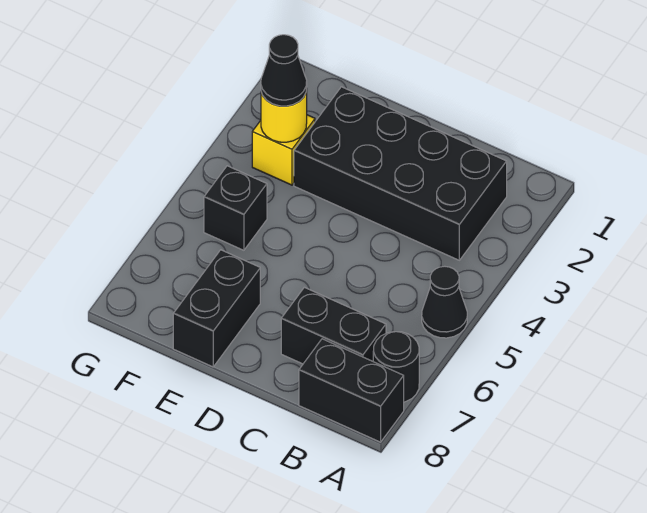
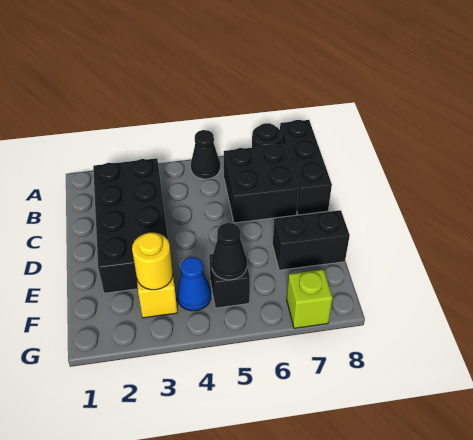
black brick A8:B8 level 1 -> black brick A8:C8 level 1
black brick B7:C7 level 1 -> black brick B6:C7 level 1
black cone F3 level 3 -> black cone F5 level 2
none -> blue cone F4 level 1
none -> lime brick G7 level 1

